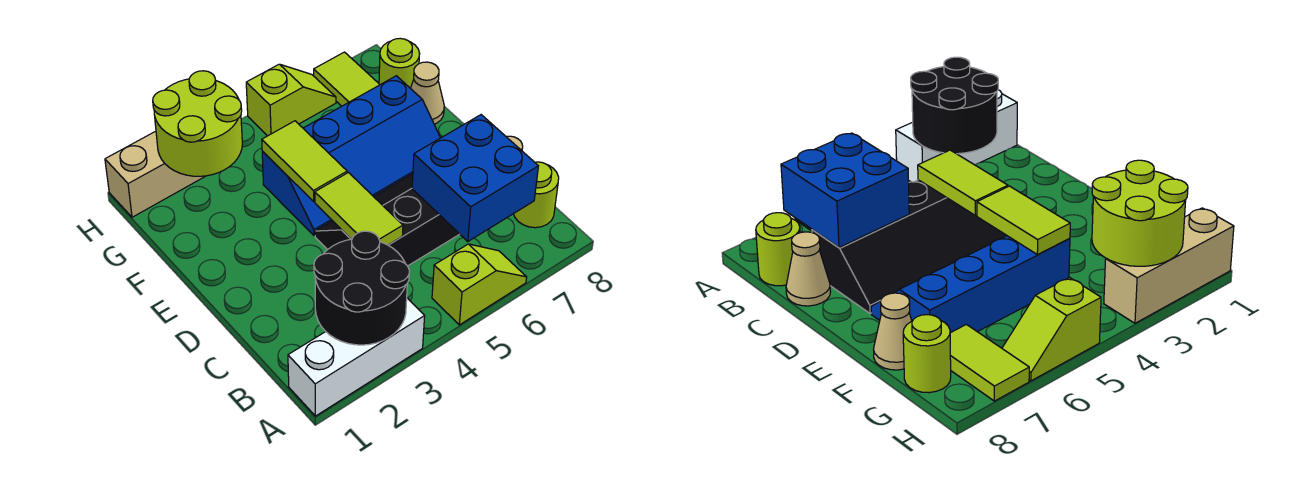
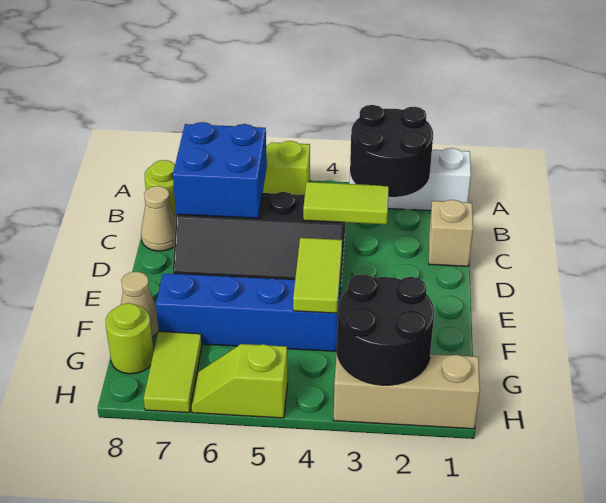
none -> tan brick C1 level 1
lime tile C4:D4 level 2 -> lime tile C3:C4 level 2
lime round brick G2:H3 level 2 -> black round brick G2:H3 level 2

